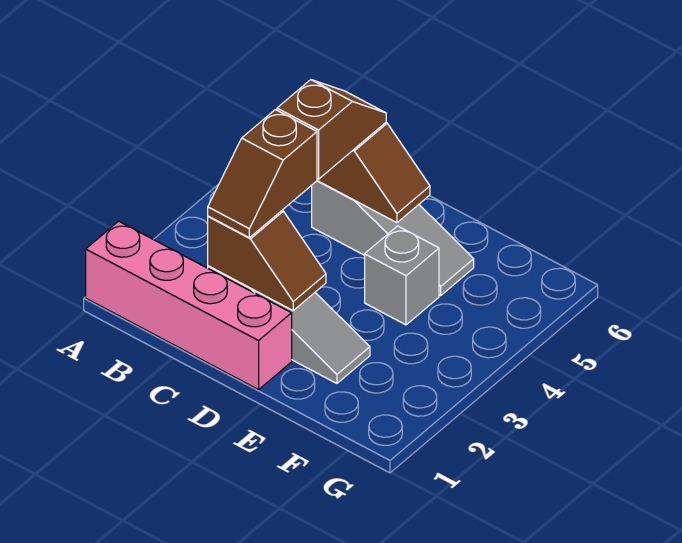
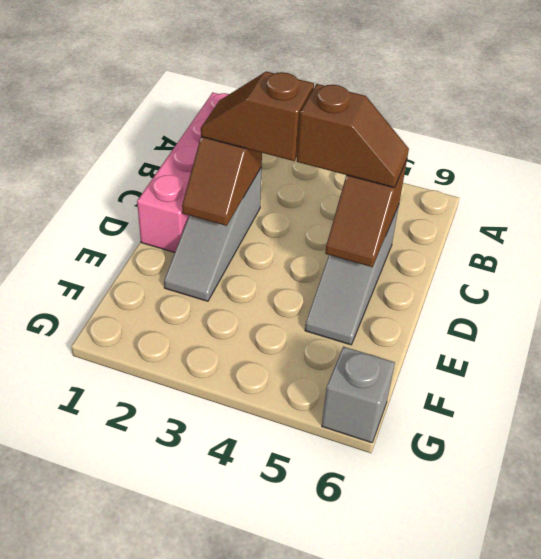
grey brick E4 level 1 -> grey brick G6 level 1

